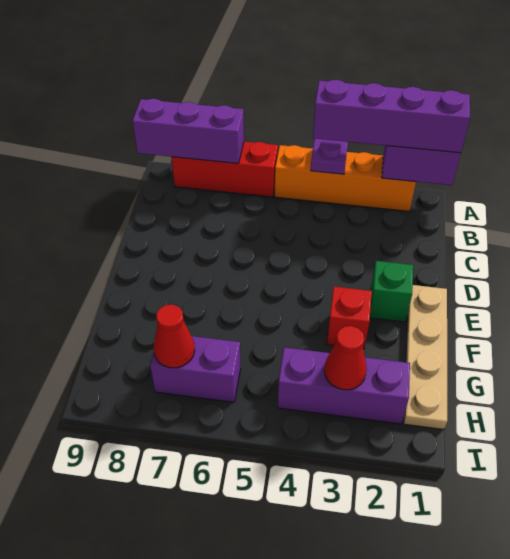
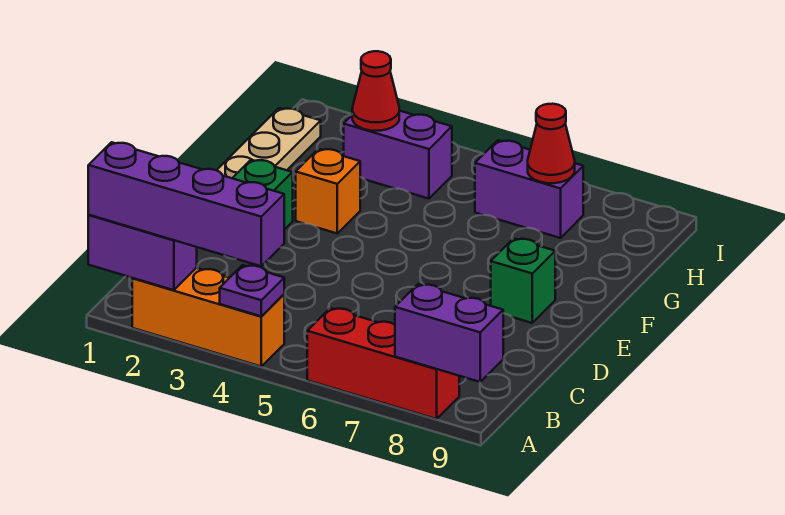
orange brick A2:A5 level 1 -> orange brick A2:A4 level 1
purple brick A7:A9 level 2 -> purple brick A8:A9 level 2
none -> green brick E8 level 1
red brick F3 level 1 -> orange brick F3 level 1
purple brick H2:H4 level 1 -> purple brick H3:H4 level 1

